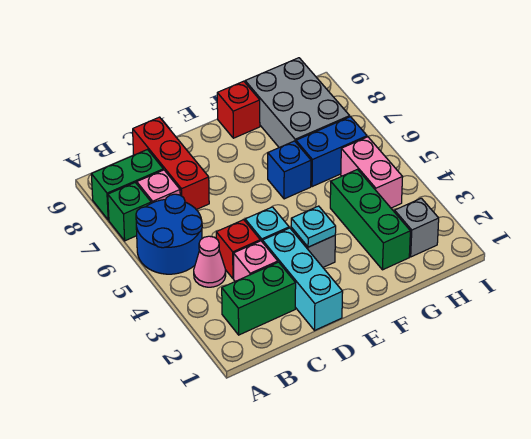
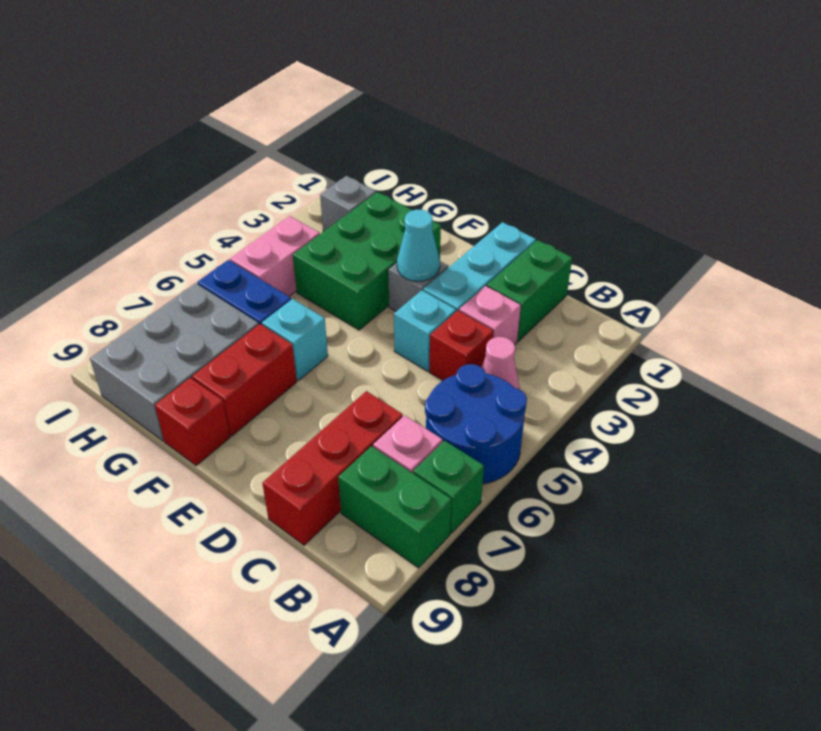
green brick B2:C2 level 1 -> green brick C1:C2 level 1
cyan plate E3 level 2 -> cyan cone E3 level 2
blue brick F6 level 1 -> cyan brick F6 level 1
none -> red brick F7:F8 level 1
green brick G2:G4 level 1 -> green brick F2:G4 level 1

